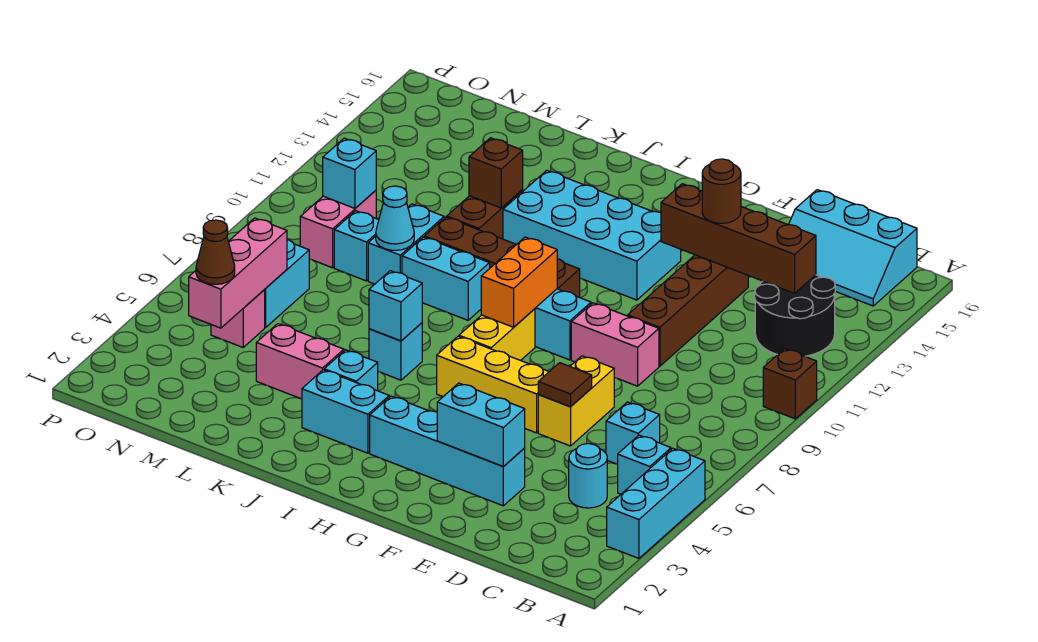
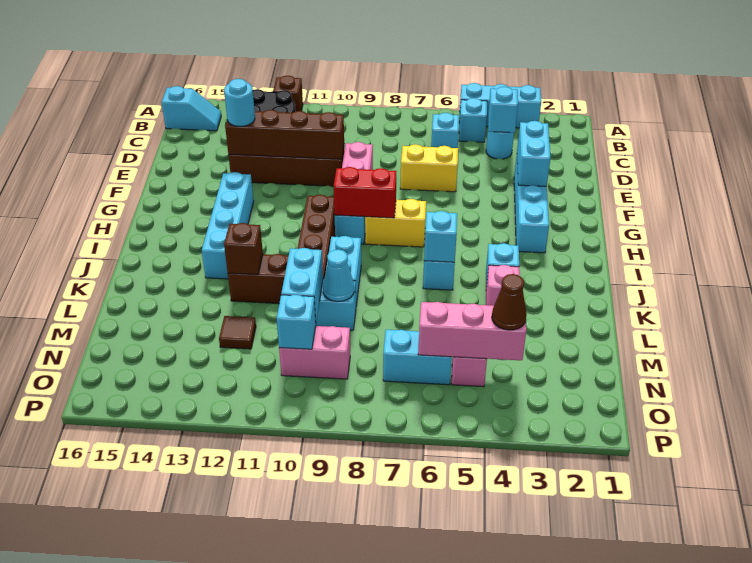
brown brick A10 level 1 -> brown brick A12 level 1
cyan slope B15:D16 level 1 top 16 -> cyan slope B15:B16 level 1 top 16
brown brick C13:F13 level 2 -> brown brick E10:E13 level 2
brown tile E6 level 2 -> brown tile M12 level 1
brown round brick E13 level 3 -> cyan round brick E13 level 3
yellow brick F6:H6 level 1 -> none
cyan brick G12:J13 level 1 -> cyan brick G13:J13 level 1
orange brick H8:H9 level 2 -> red brick H8:H9 level 2
cyan brick I3:J3 level 1 -> cyan brick L10:M10 level 2
pink brick K4:L4 level 1 -> pink brick K4 level 1
cyan brick M9 level 1 -> cyan brick C4 level 2

